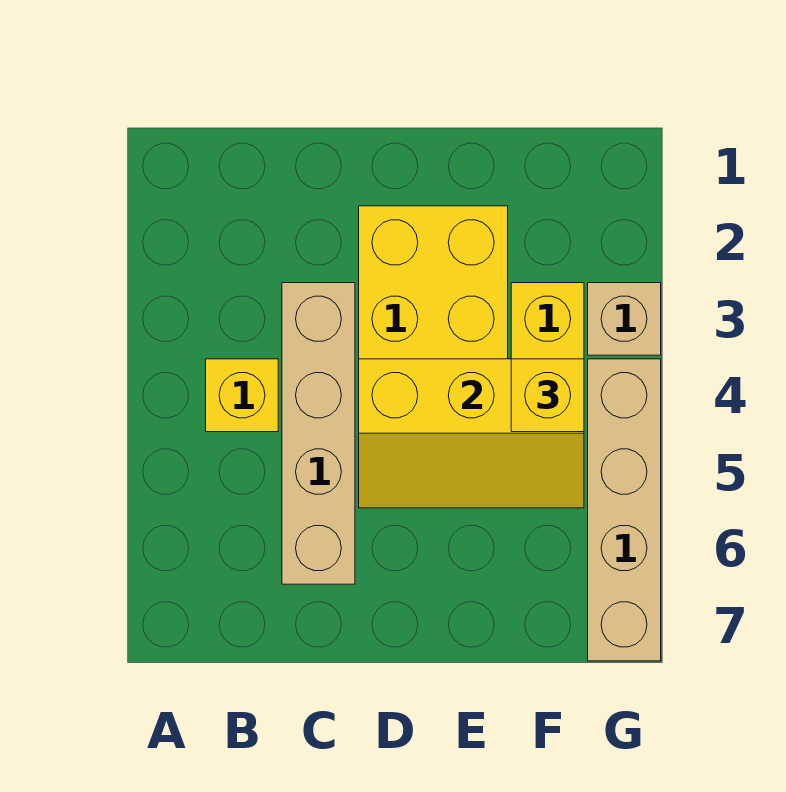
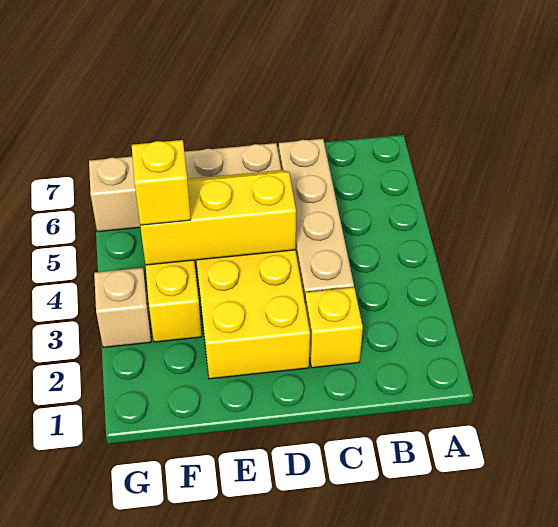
yellow brick B4 level 1 -> yellow brick C2 level 1
tan brick G4:G7 level 1 -> tan brick D6:G6 level 1

